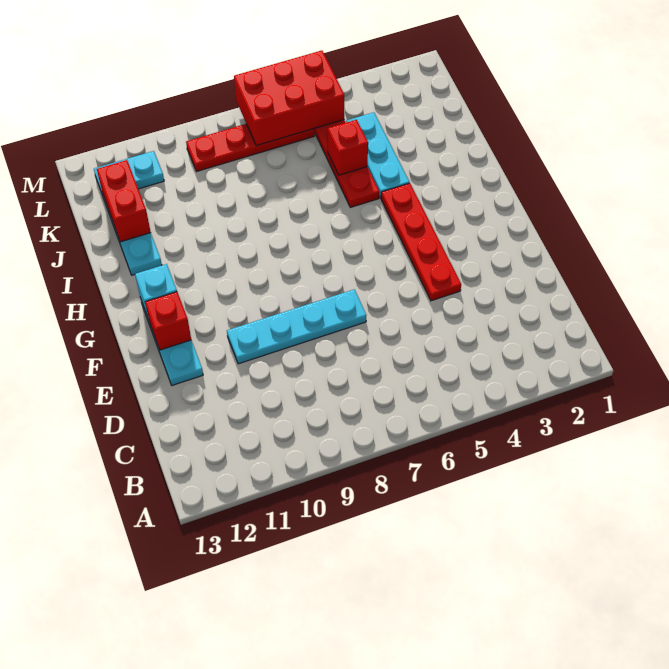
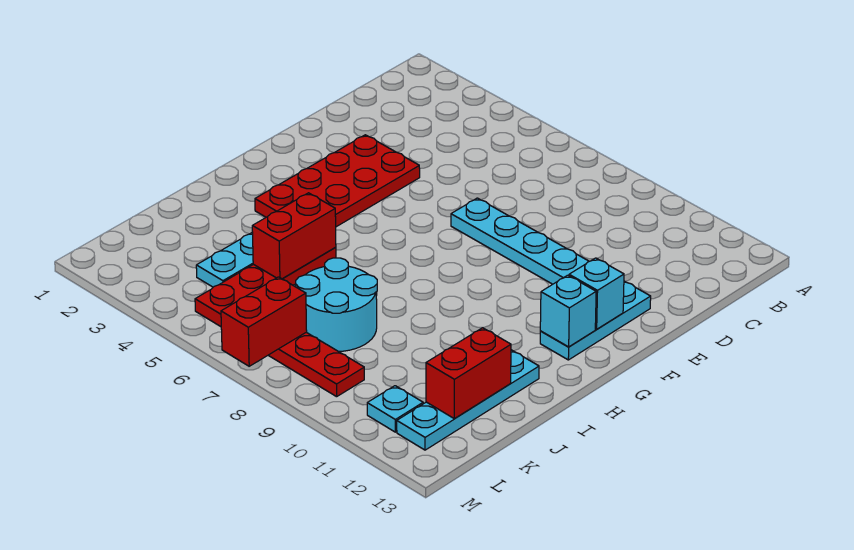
red plate E4:H4 level 1 -> red plate E3:H4 level 1
red brick F12 level 2 -> cyan brick F12 level 2
red brick J5 level 2 -> red brick I5:J5 level 2
none -> cyan round brick J7:K8 level 1
red brick L5:M7 level 2 -> red brick L7:M7 level 2

